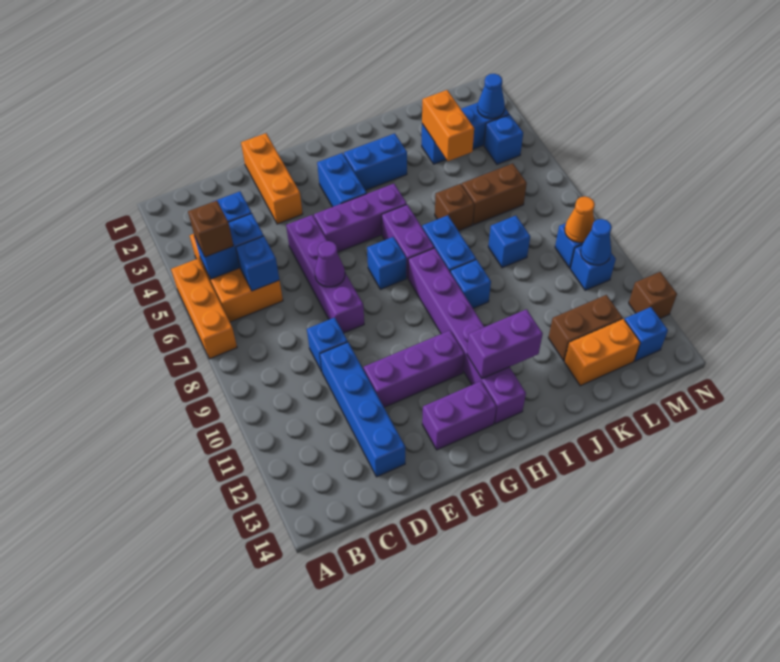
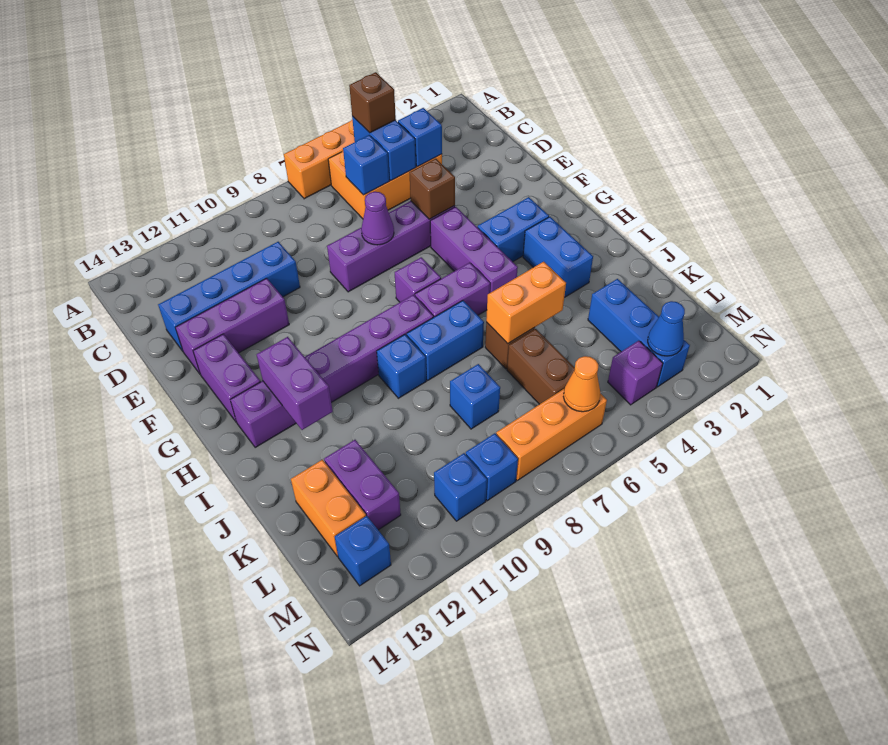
blue brick D9 level 1 -> none
orange brick E1:E3 level 1 -> orange brick M6:M8 level 1
purple brick E11:G11 level 1 -> purple brick E11:E13 level 1
blue brick G7 level 1 -> purple brick G7 level 1
orange brick K3:K4 level 2 -> orange brick J5:J6 level 2
brown brick K12:L12 level 1 -> purple brick K12:L12 level 1
blue brick M4 level 1 -> purple brick M4 level 1
orange cone M9 level 2 -> orange cone M6 level 2
blue cone M10 level 2 -> none
brown brick N12 level 1 -> brown brick E5 level 2

